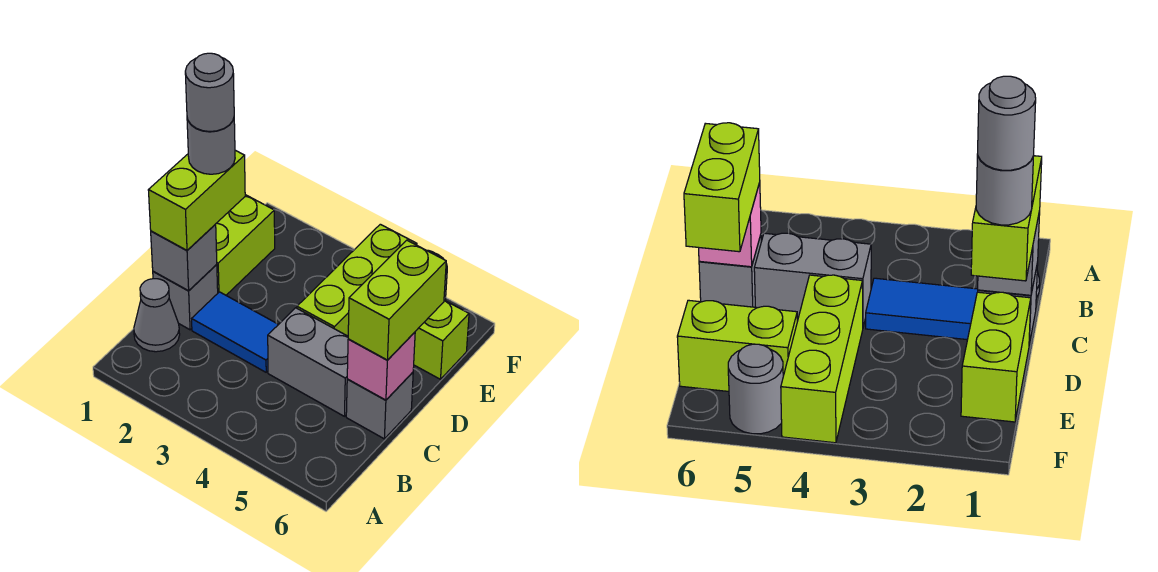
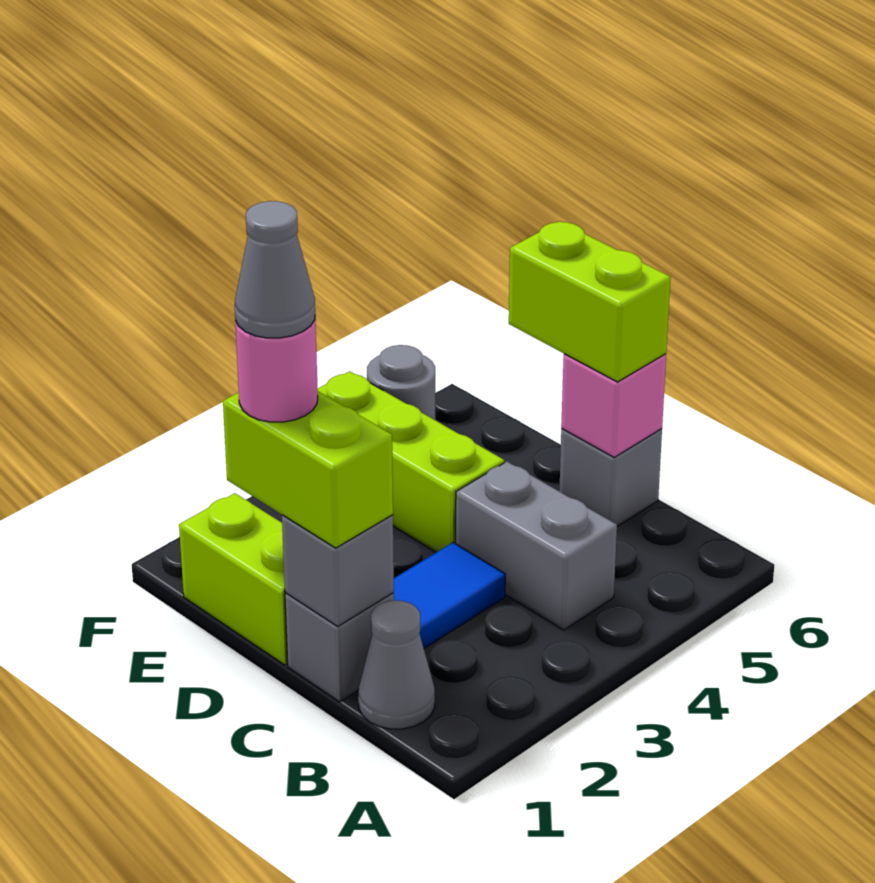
grey brick C4:C5 level 1 -> grey brick B4:C4 level 1
grey round brick D1 level 4 -> pink round brick D1 level 4
grey round brick D1 level 5 -> grey cone D1 level 5
lime brick E5:E6 level 1 -> none

